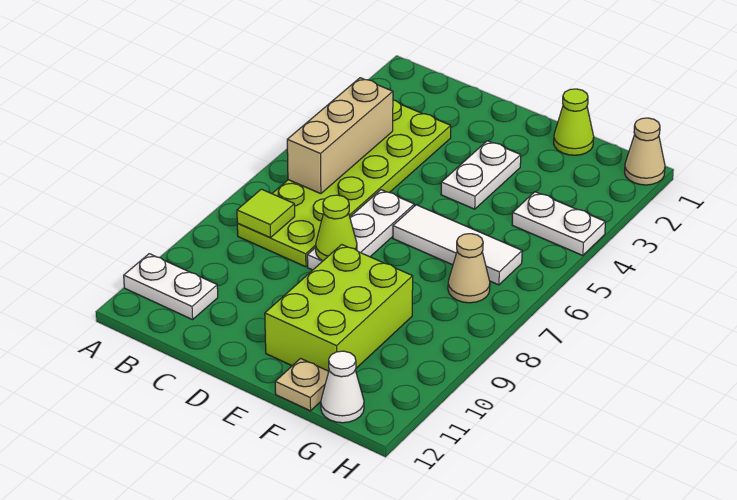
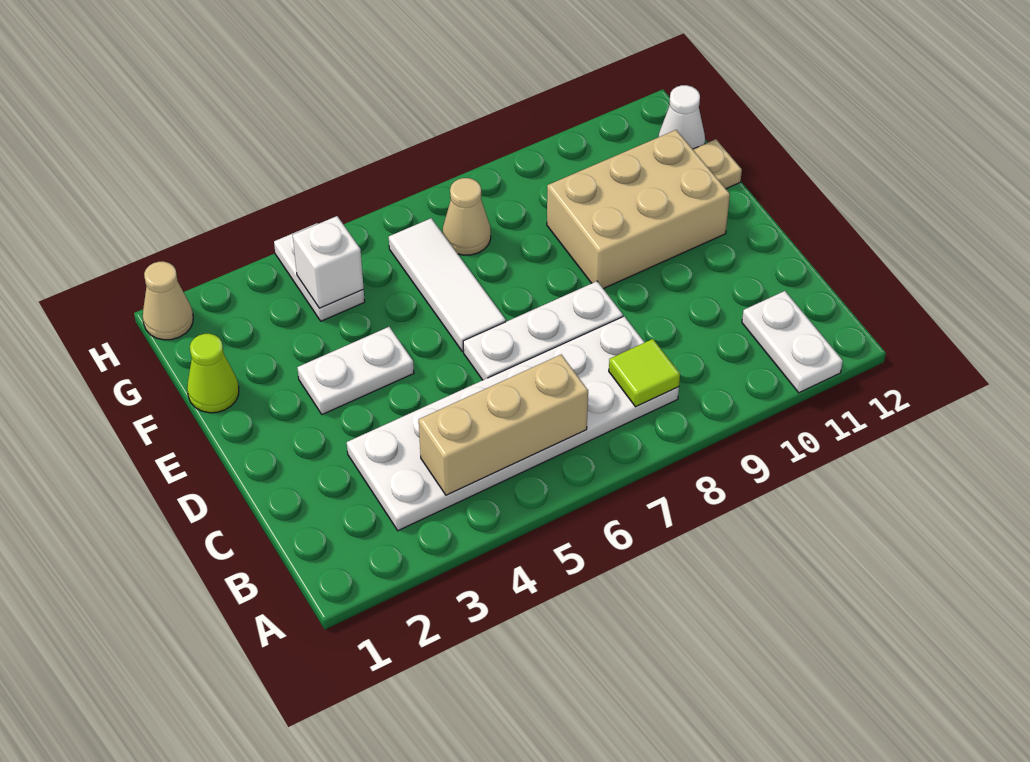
lime plate B3:C8 level 1 -> white plate B3:C8 level 1
lime cone D8 level 2 -> none
lime brick E9:F11 level 1 -> tan brick E9:F11 level 1
none -> white brick G4 level 2

